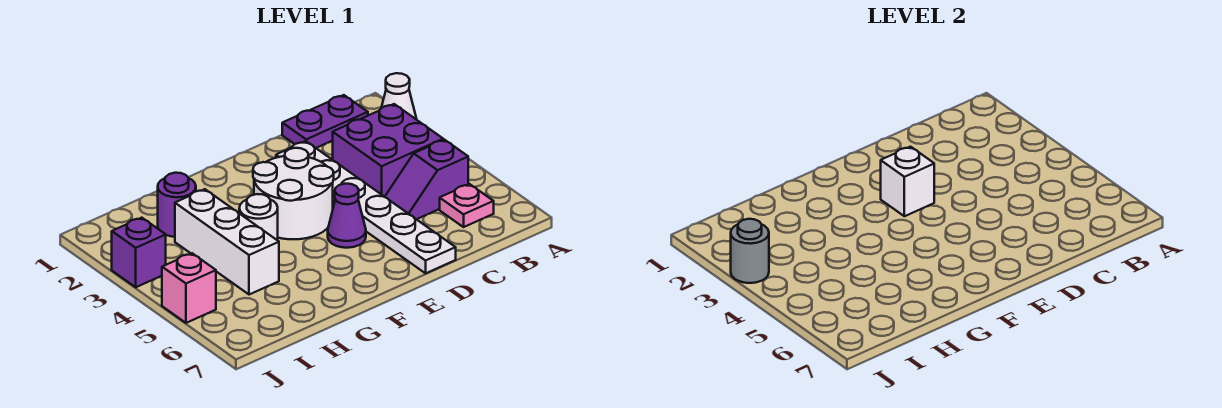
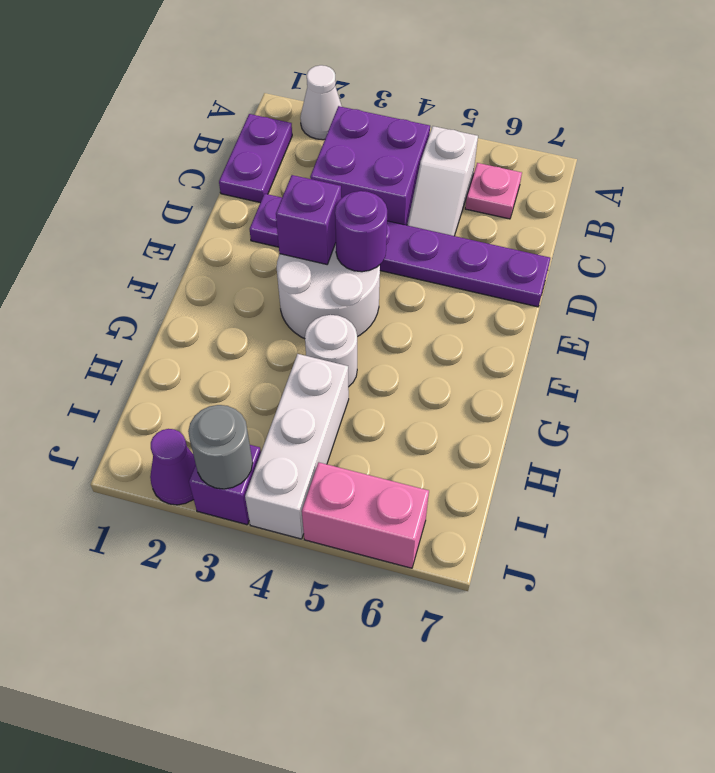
purple slope B5:C5 level 1 top B -> white slope B5:C5 level 1 top B
white plate D2:D7 level 1 -> purple plate D2:D7 level 1
white brick E3 level 2 -> purple brick E3 level 2
purple cone E5 level 1 -> purple cone J2 level 1
purple round brick H2 level 1 -> purple round brick E4 level 2
white brick H3:H5 level 1 -> white brick H4:J4 level 1
pink brick J5 level 1 -> pink brick J5:J6 level 1

